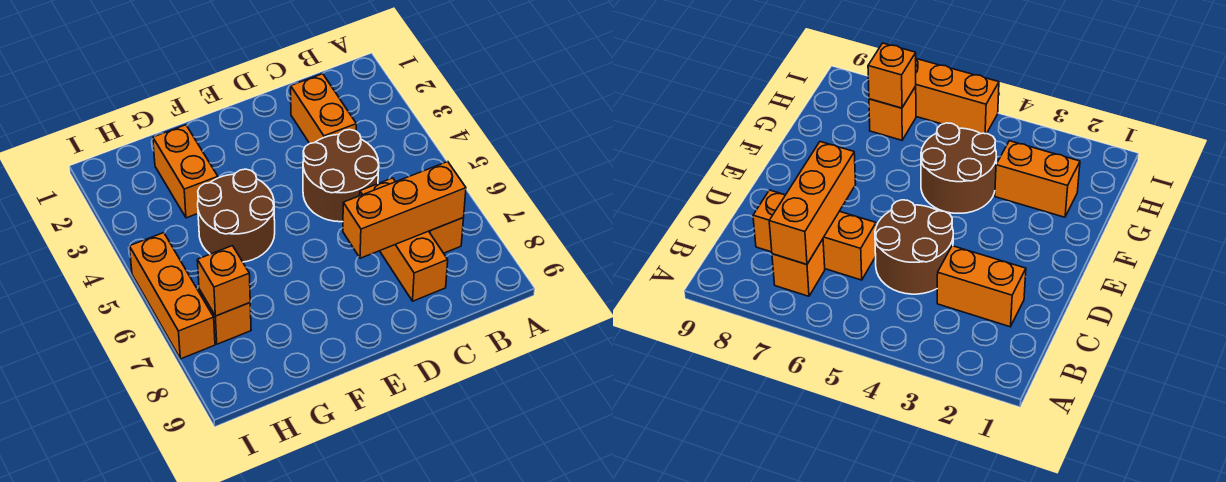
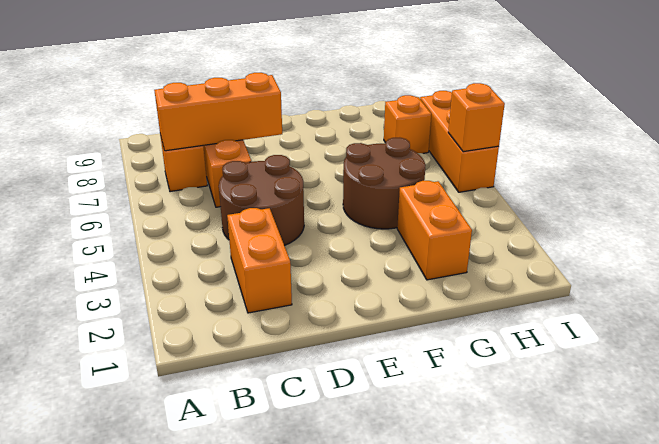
orange brick H7 level 2 -> orange brick I5 level 2

